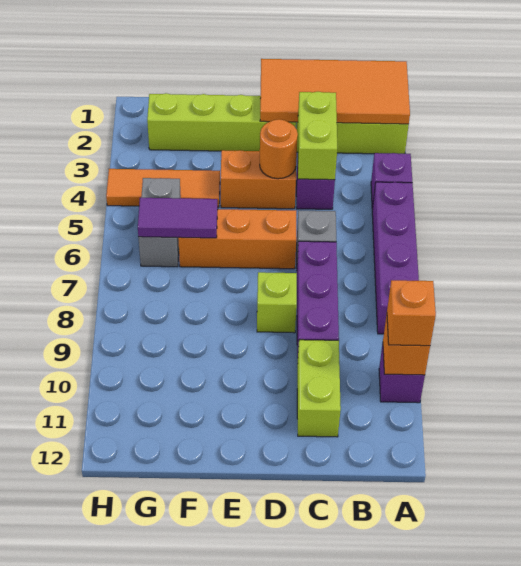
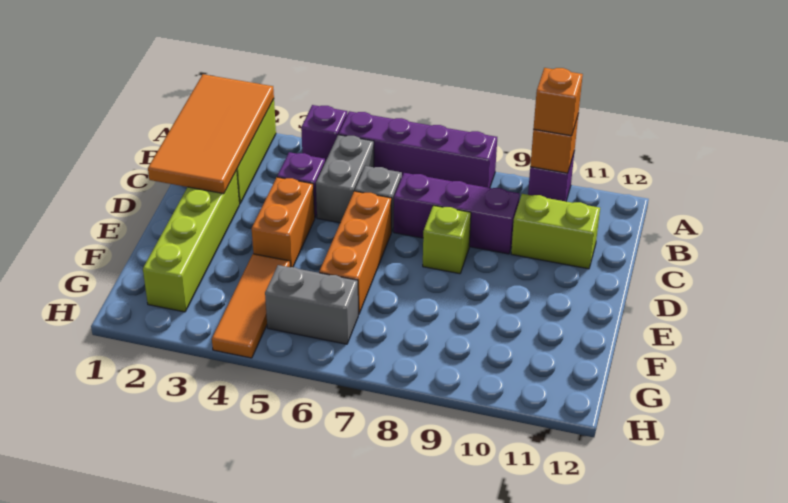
none -> grey brick B5:C5 level 1
lime brick C3:C4 level 2 -> none
orange round brick D4 level 2 -> none
purple tile F6:G6 level 2 -> none

